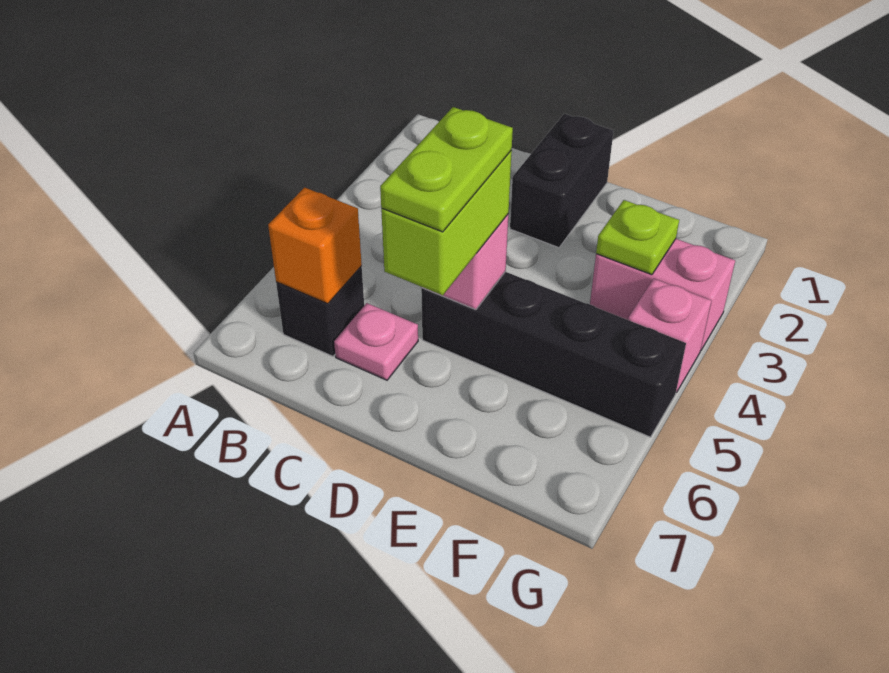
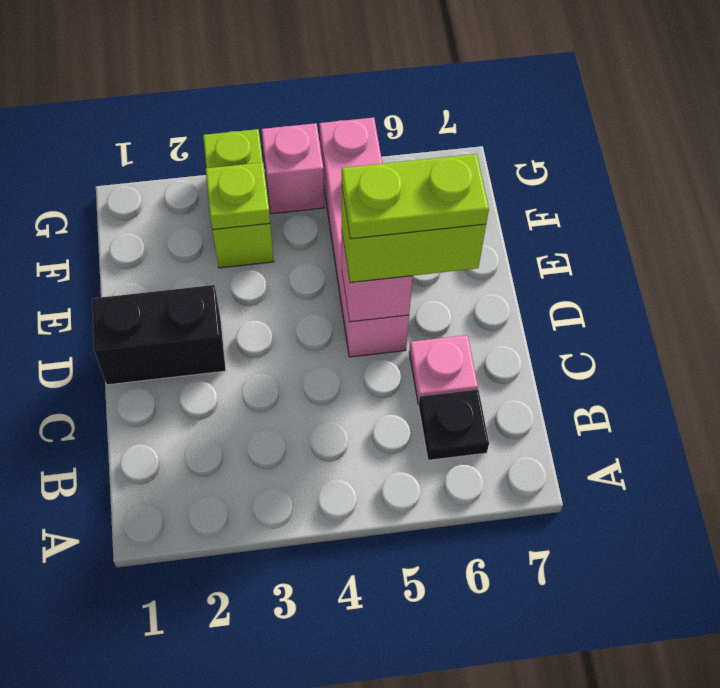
black brick B6 level 1 -> black plate B6 level 1
orange brick B6 level 2 -> none
black brick D5:G5 level 1 -> pink brick D5:G5 level 1
pink brick F3:G3 level 1 -> lime brick F3:G3 level 1

